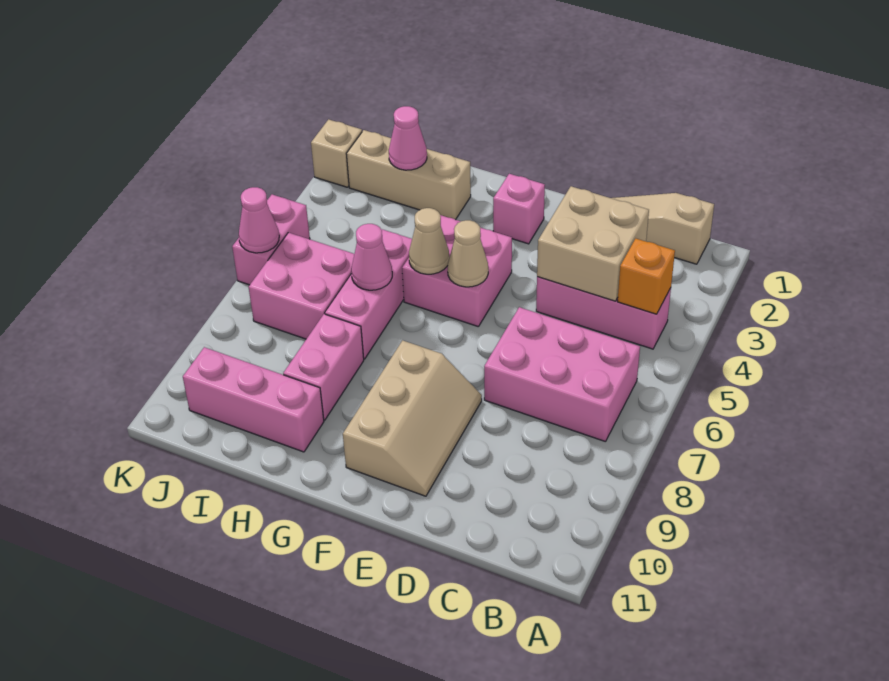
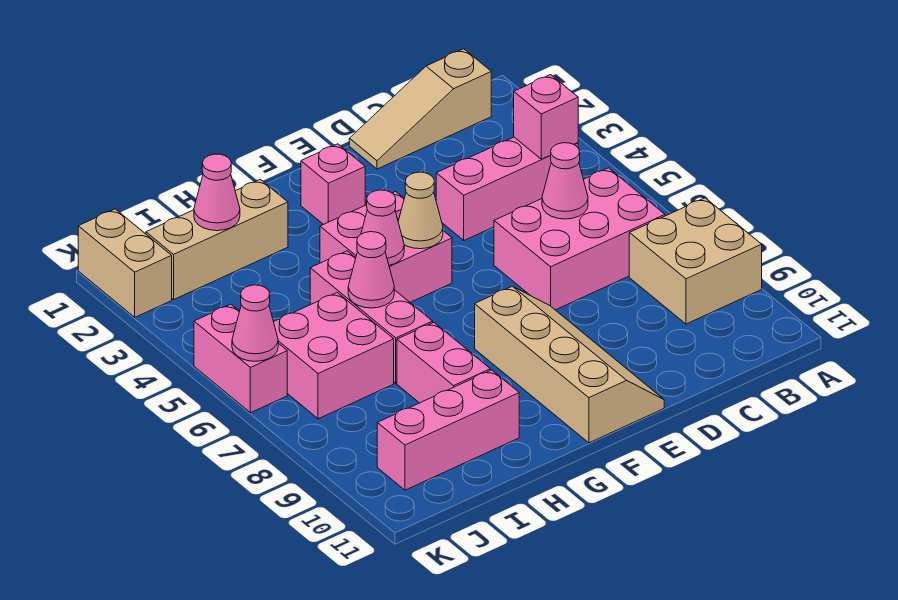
orange brick B4 level 2 -> pink brick B4 level 2
tan brick C3:D4 level 2 -> tan brick A8:B9 level 1
none -> pink cone C6 level 2
tan slope E8:F10 level 1 top F -> tan slope E8:F11 level 1 top F
tan cone G5 level 2 -> pink cone G5 level 2
tan brick K2 level 1 -> tan brick K1:K2 level 1

